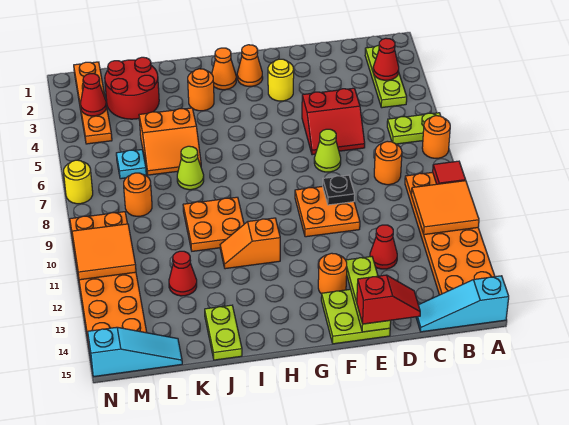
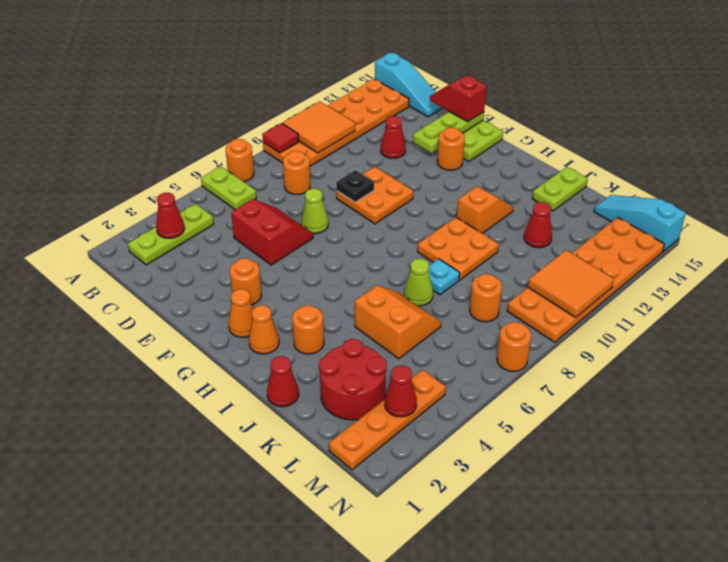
yellow round brick F3 level 1 -> orange round brick F3 level 1
orange slope H11:I11 level 1 top H -> orange slope I11:I12 level 1 top 11
none -> red cone J1 level 1
cyan plate L6 level 1 -> cyan plate J8 level 1
yellow round brick N7 level 1 -> orange round brick N7 level 1

